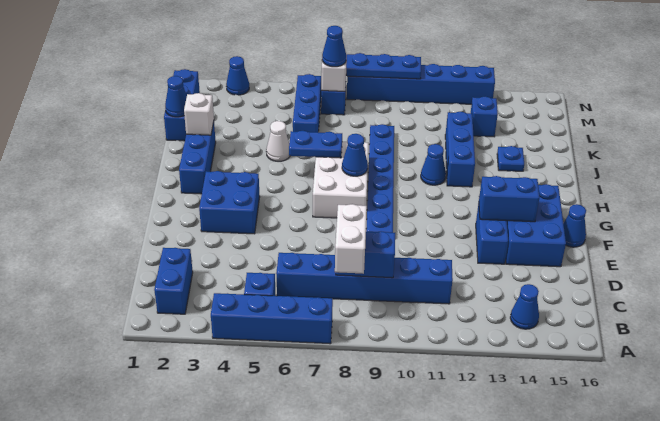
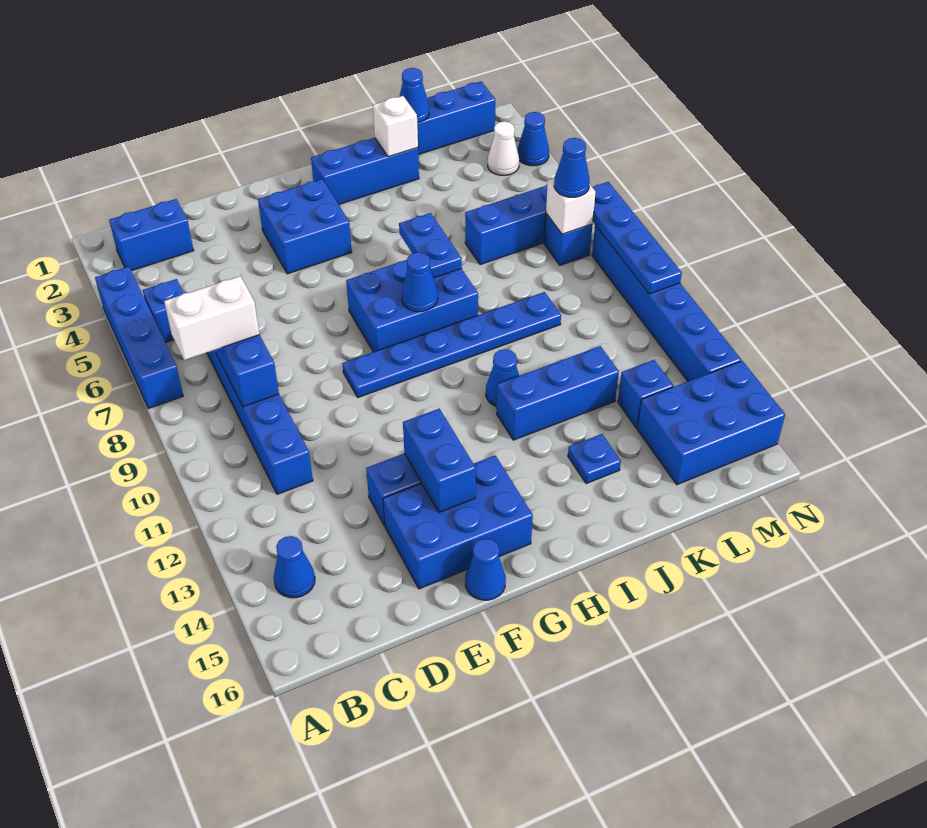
white brick G7:I8 level 1 -> blue brick G7:I8 level 1
white cone J5 level 1 -> white cone M3 level 1
none -> blue brick L14:N15 level 1

